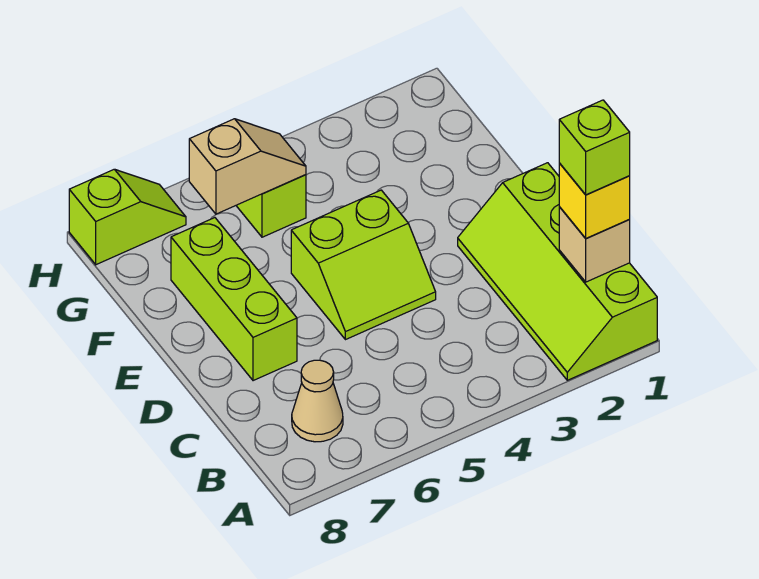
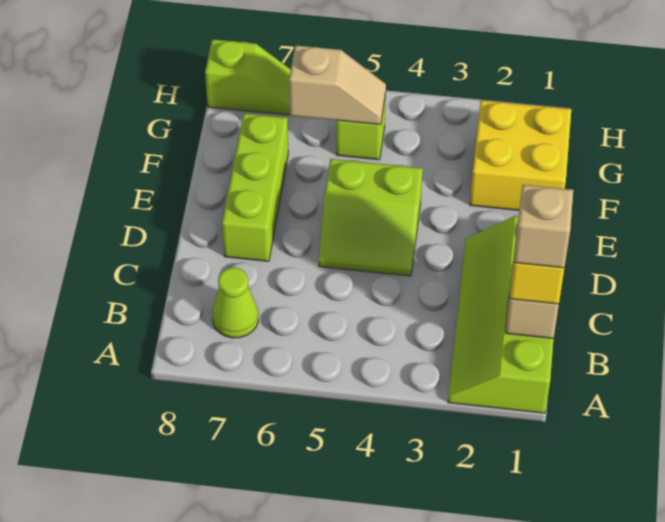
lime brick B1 level 4 -> tan brick B1 level 4
tan cone B7 level 1 -> lime cone B7 level 1
none -> yellow brick F1:G2 level 1

